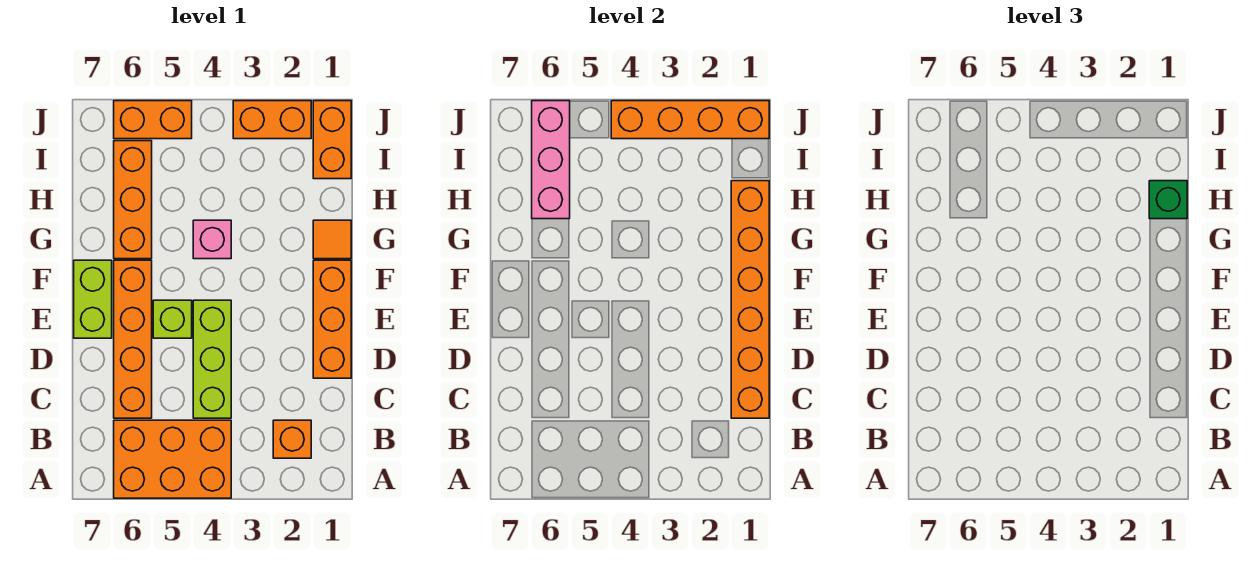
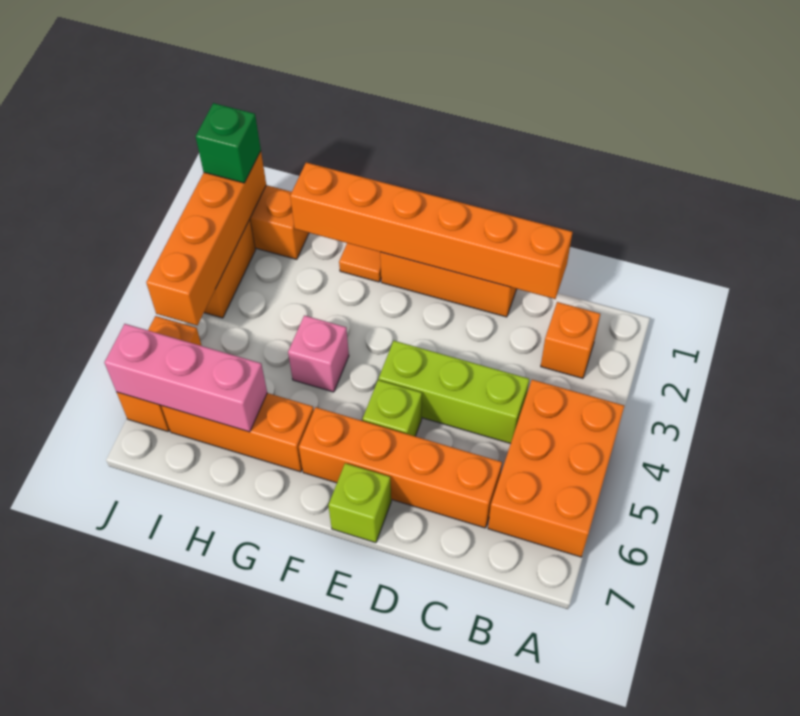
lime brick E7:F7 level 1 -> lime brick E7 level 1
green brick H1 level 3 -> green brick J1 level 3

